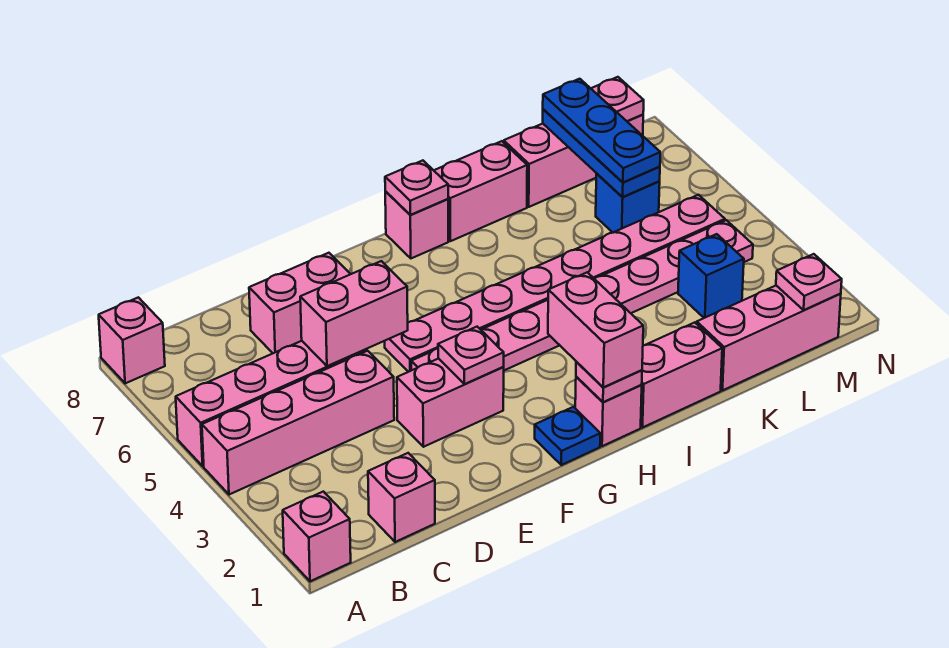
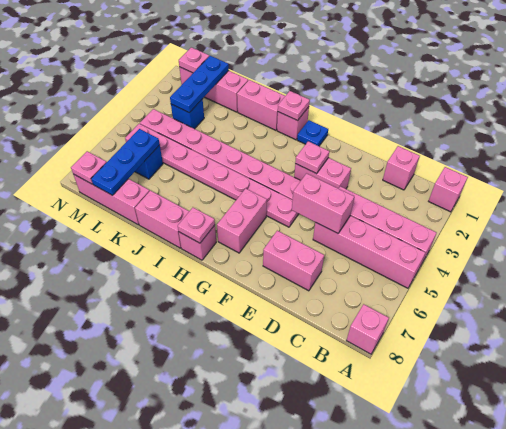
pink brick H1:H2 level 3 -> pink brick G6:G7 level 1
blue plate L6:L8 level 3 -> blue plate L1:L3 level 2

